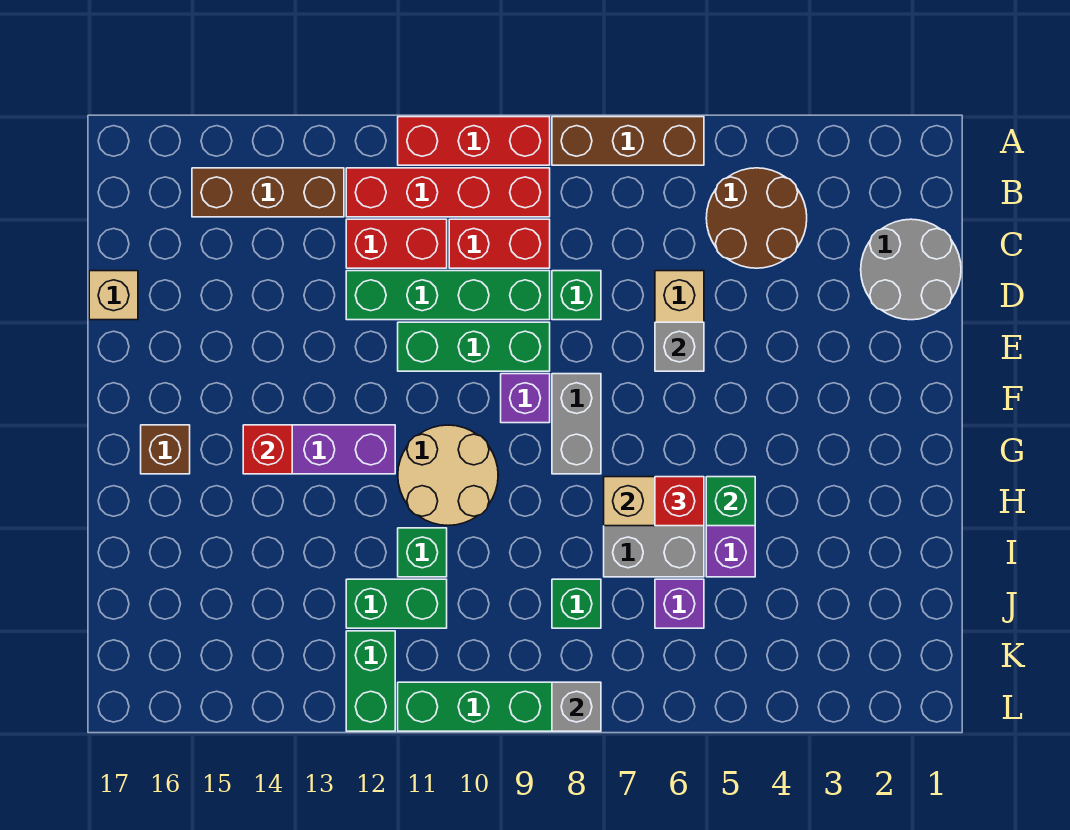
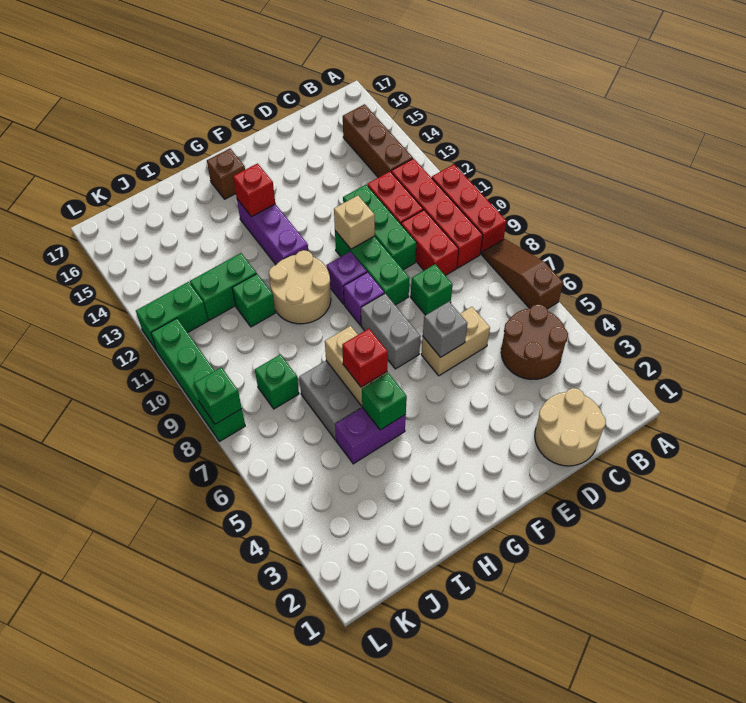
brown brick A6:A8 level 1 -> brown slope A6:A8 level 1 top 6
grey round brick C1:D2 level 1 -> tan round brick C1:D2 level 1
green brick D9:D12 level 1 -> green brick D10:D12 level 1
tan brick D17 level 1 -> tan brick E11 level 2
grey brick F8:G8 level 1 -> grey brick F7:F8 level 1
purple brick J6 level 1 -> purple brick F10 level 1
green brick J11:J12 level 1 -> green brick I12:J12 level 1
grey brick L8 level 2 -> green brick L8 level 2

